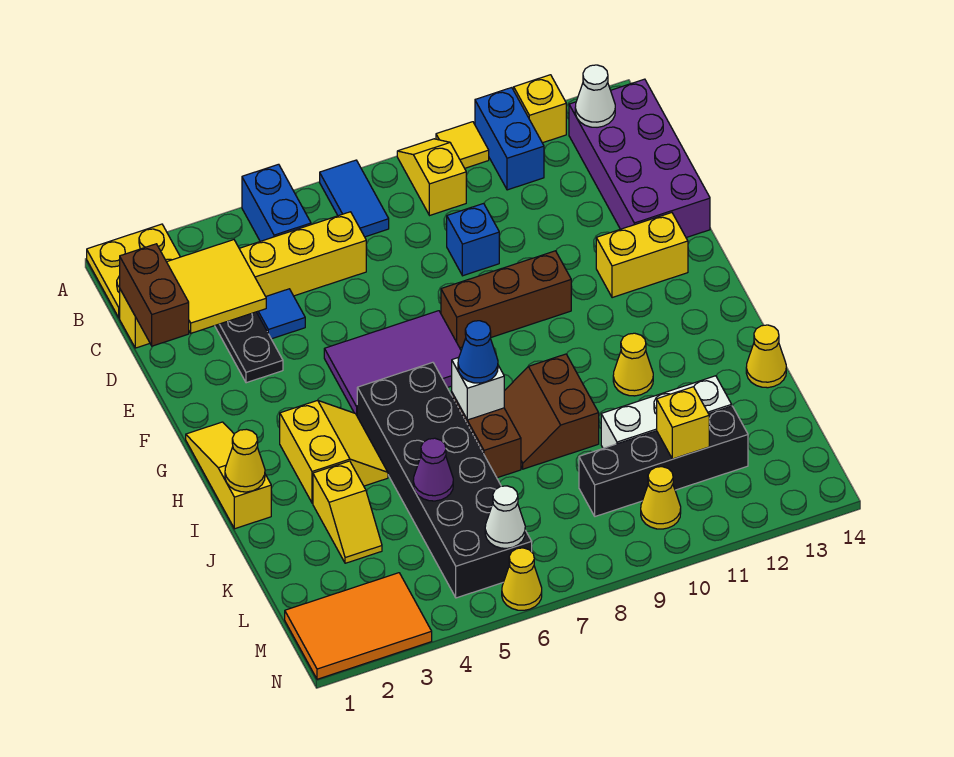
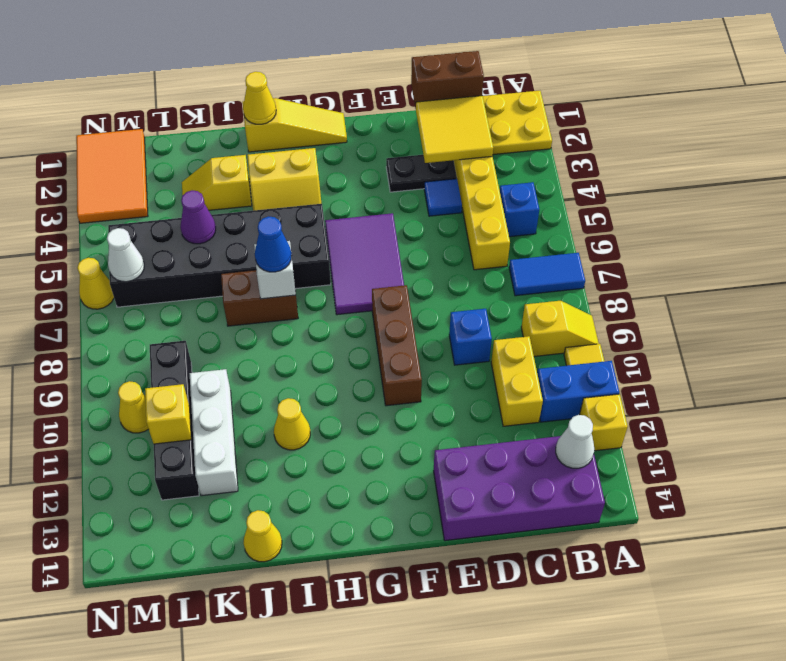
blue brick A5:B5 level 1 -> blue brick B5 level 1
yellow brick F12:F13 level 1 -> yellow brick C10:C11 level 1
brown slope I8:J9 level 1 top 9 -> none

